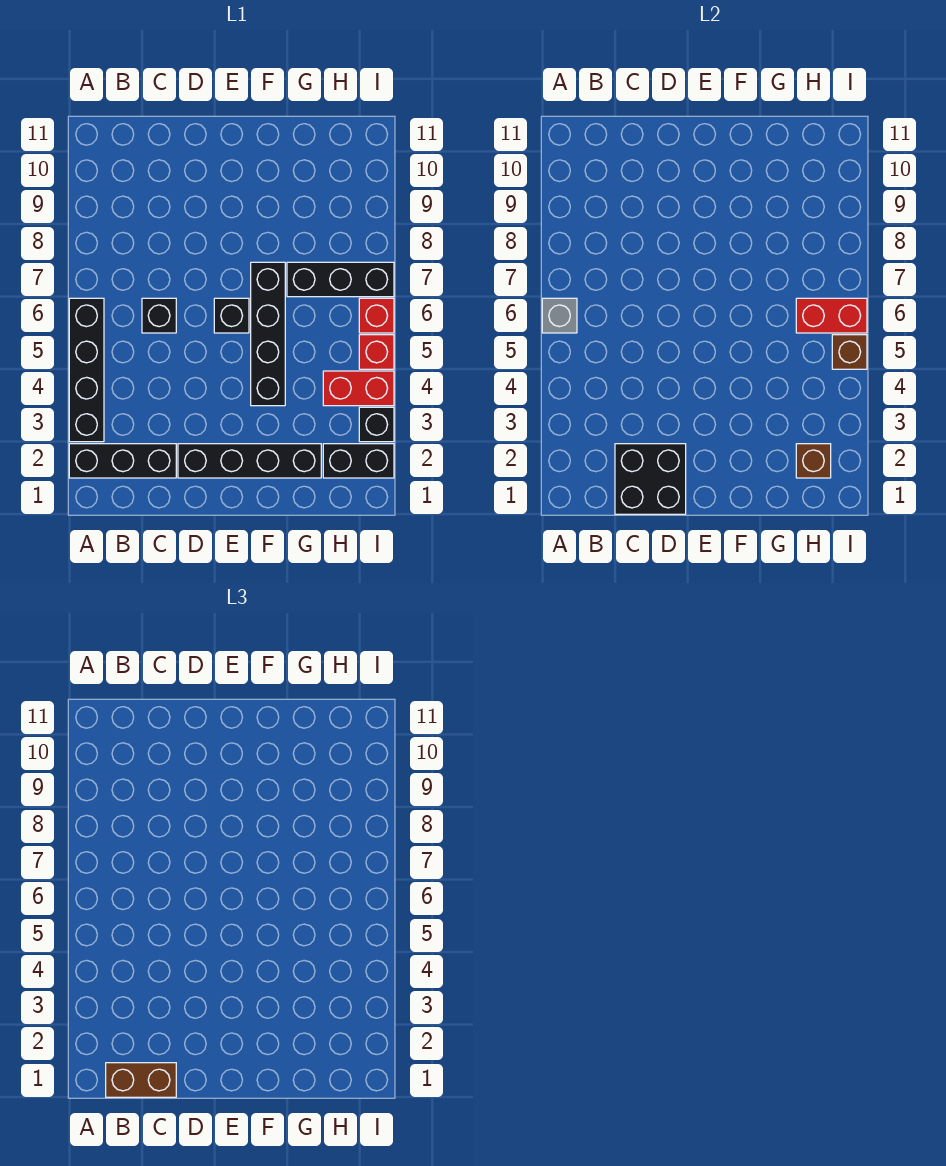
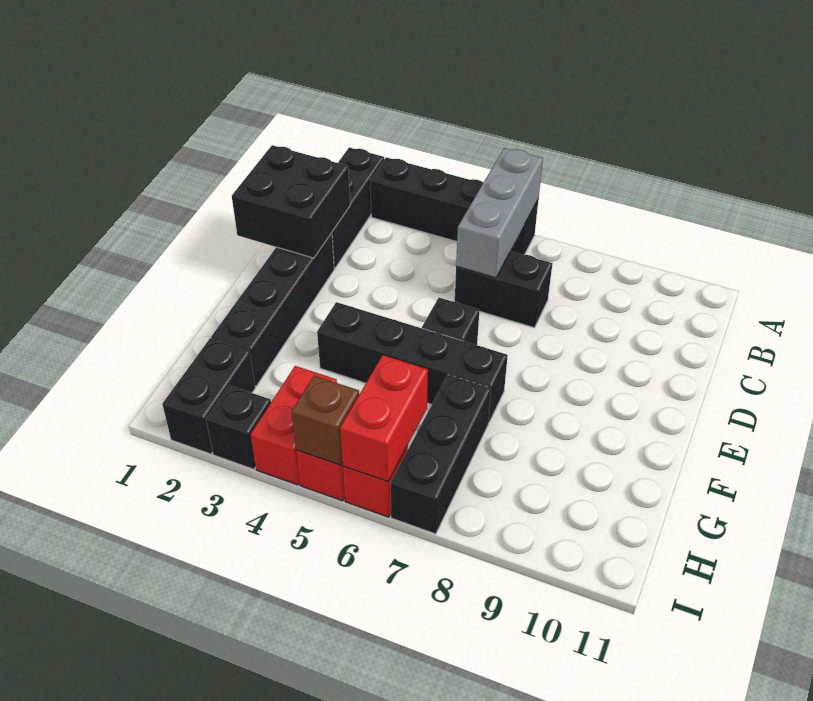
grey brick A6 level 2 -> grey brick A6:C6 level 2
brown brick B1:C1 level 3 -> none
black brick C6 level 1 -> black brick C6:C7 level 1
brown brick H2 level 2 -> none

